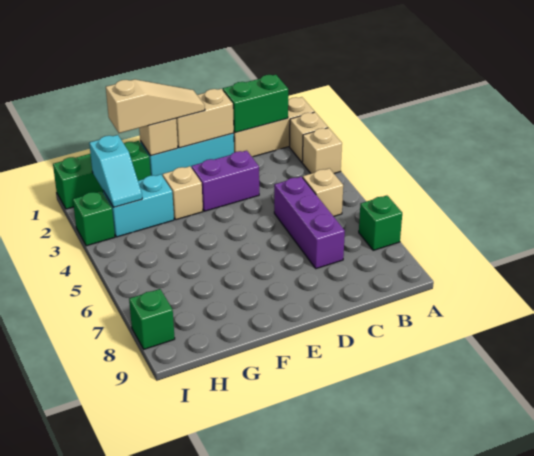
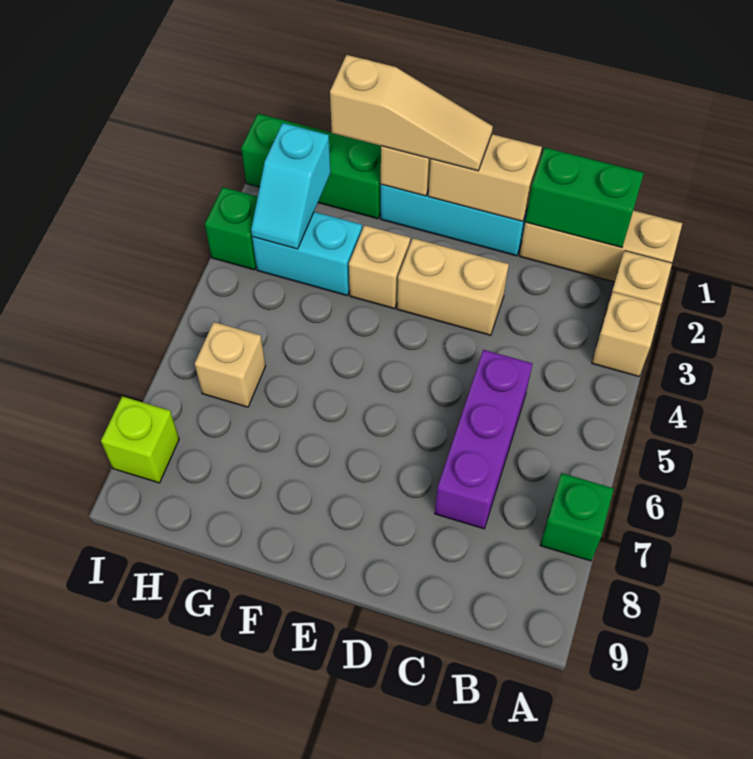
tan brick B5 level 1 -> tan brick H6 level 1
purple brick D3:E3 level 1 -> tan brick D3:E3 level 1
green brick I8 level 1 -> lime brick I8 level 1

